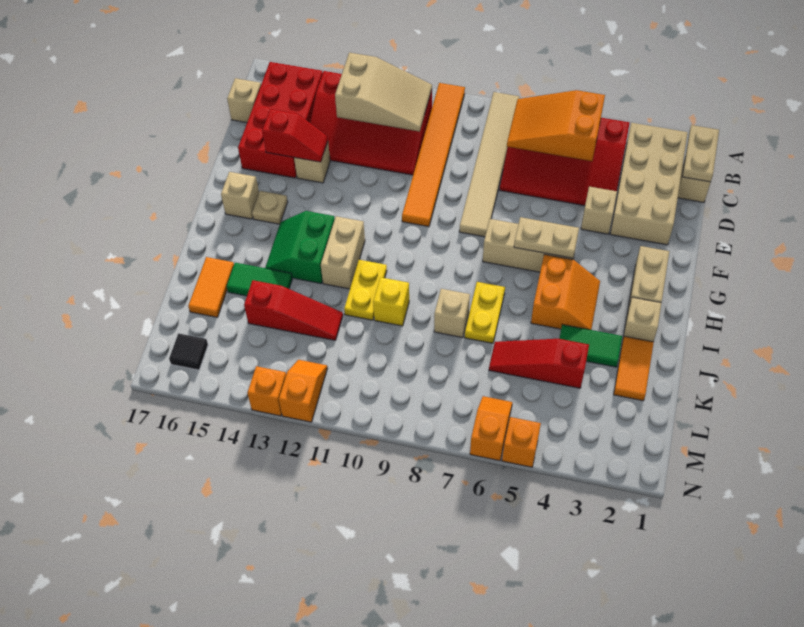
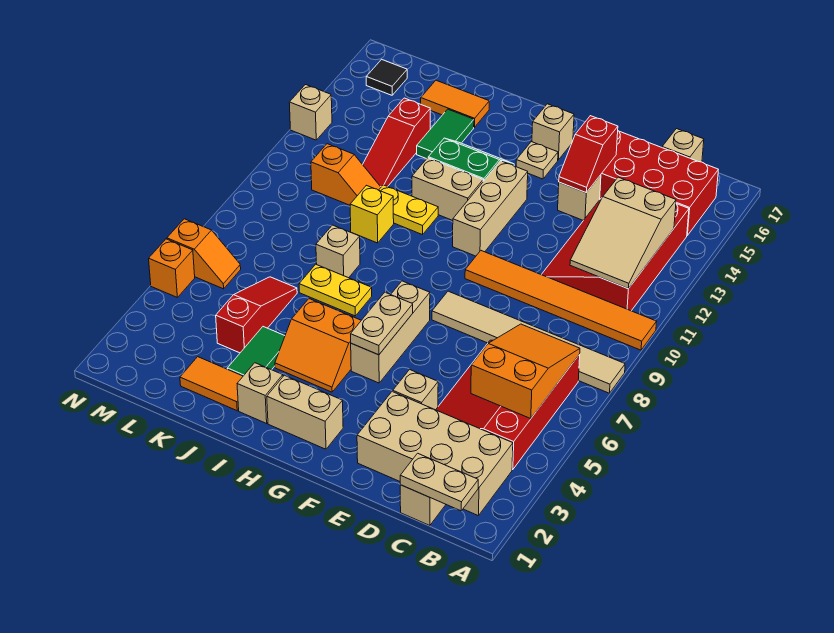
none -> tan brick G11:G13 level 1
orange slope M12:N12 level 1 top N -> orange slope K11:L11 level 1 top L
orange brick N13 level 1 -> tan brick N13 level 1

